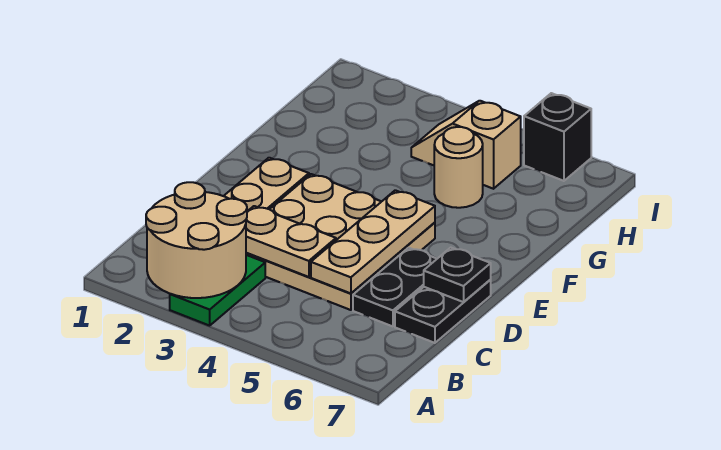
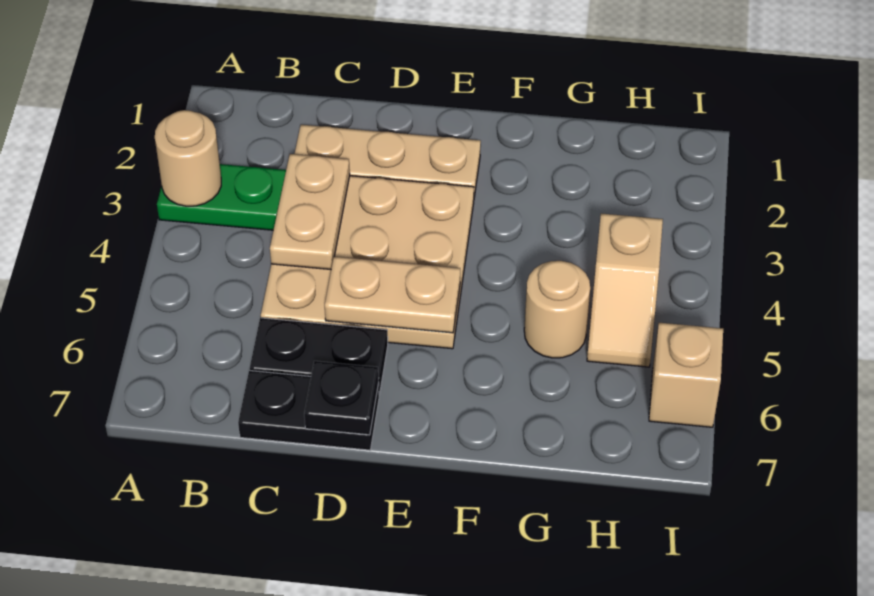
tan round brick A2:B3 level 2 -> tan round brick A3 level 2
tan plate C5:E5 level 2 -> tan plate D5:E5 level 2
tan slope H4:H5 level 1 top 5 -> tan slope H4:H5 level 1 top 4
black brick I6 level 1 -> tan brick I6 level 1

